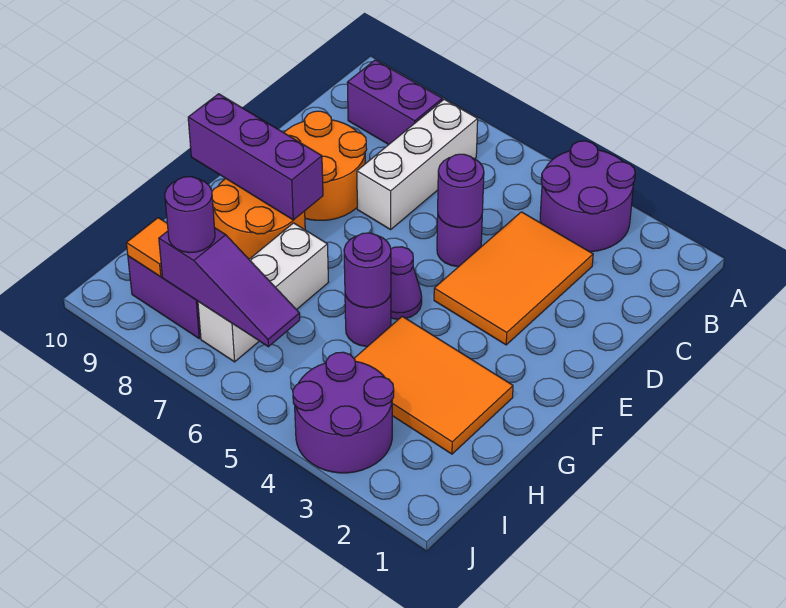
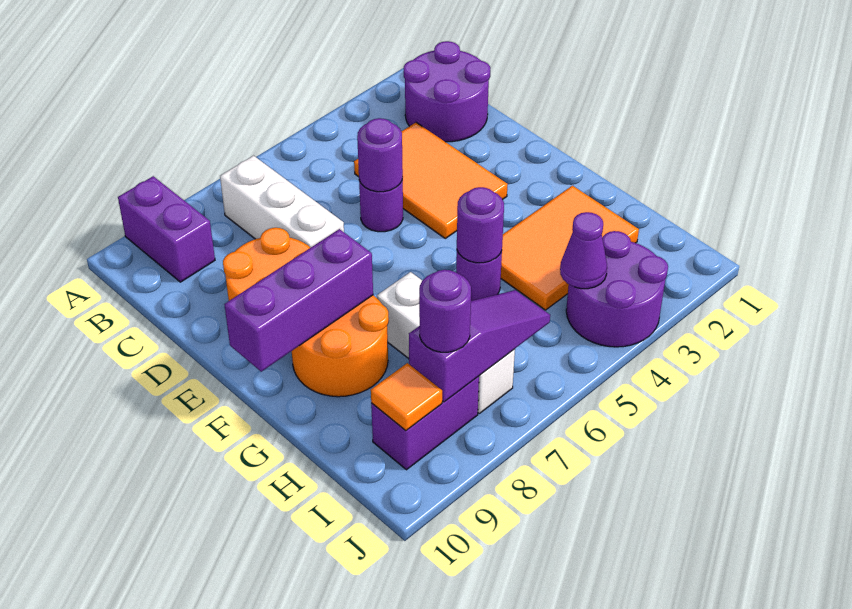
purple round brick A3:B4 level 1 -> purple round brick B1:C2 level 1
purple brick B8:B9 level 1 -> purple brick A9:B9 level 1
purple cone F5 level 1 -> purple cone I4 level 2

